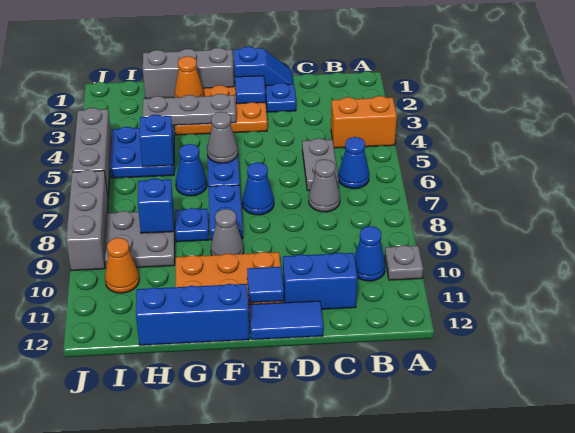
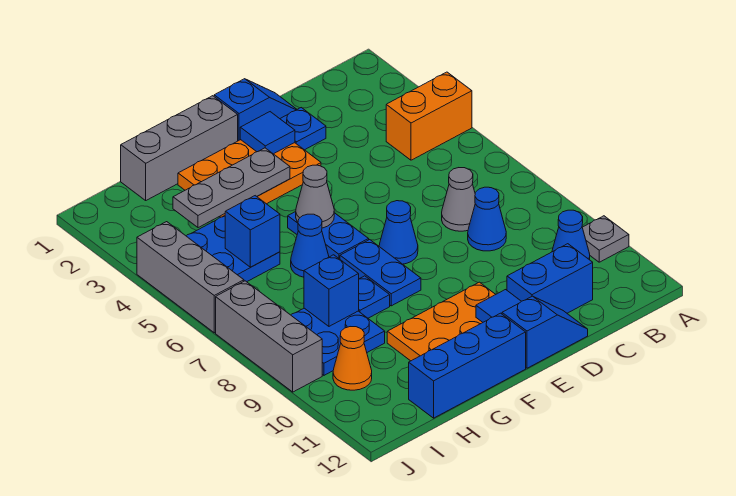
blue cone B6 level 1 -> blue cone C8 level 1
grey plate C5:C6 level 1 -> none
blue tile D12:E12 level 1 -> blue slope D12:E12 level 1 top E
grey cone F9 level 1 -> none
orange cone G2 level 2 -> none
grey plate H8:I9 level 1 -> blue plate H8:I9 level 1

